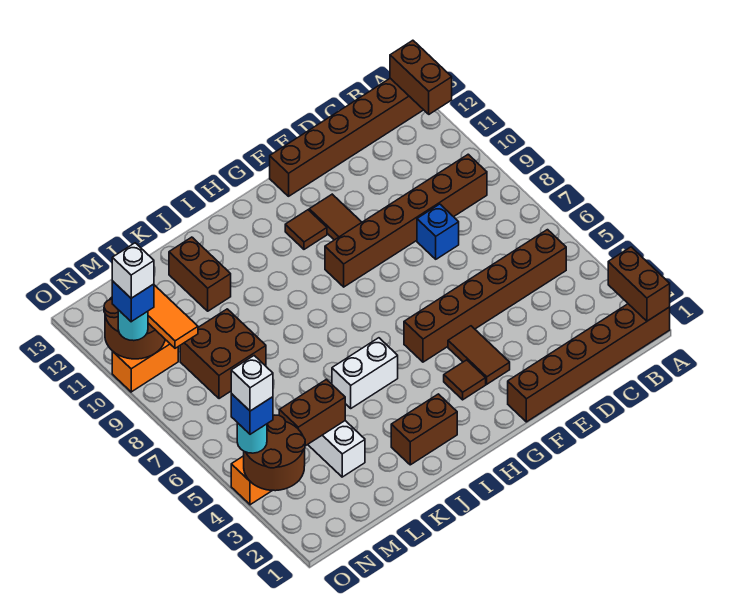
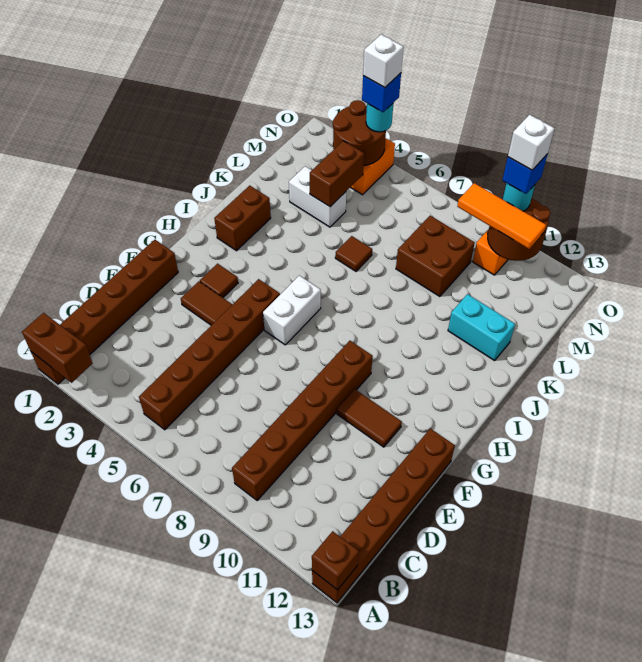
brown brick A12:A13 level 2 -> brown brick A13 level 2
blue brick D8 level 1 -> none
brown tile G11 level 1 -> brown tile K6 level 1
white brick I5:J5 level 1 -> white brick G6:H6 level 1
brown brick K11:K12 level 1 -> cyan brick K11:K12 level 1

